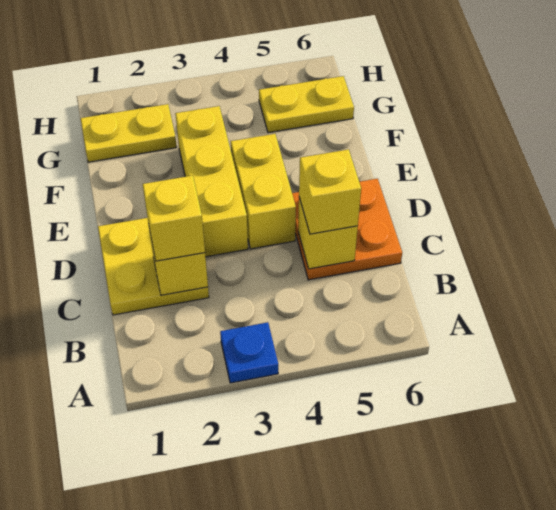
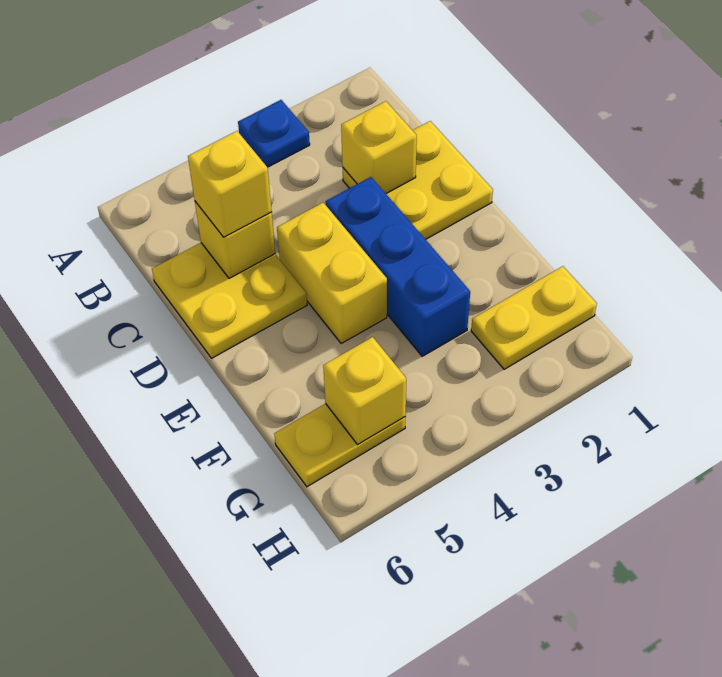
yellow brick C2 level 3 -> yellow brick G5 level 2
orange plate C5:D6 level 1 -> yellow plate C5:D6 level 1
yellow brick D3:F3 level 1 -> blue brick D3:F3 level 1

